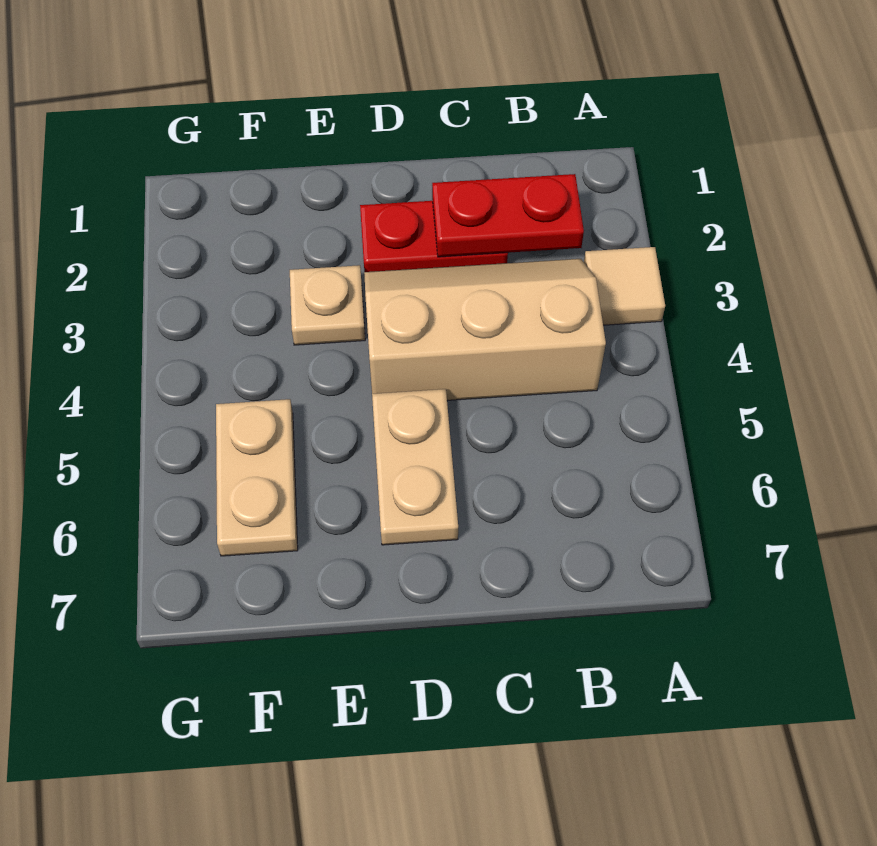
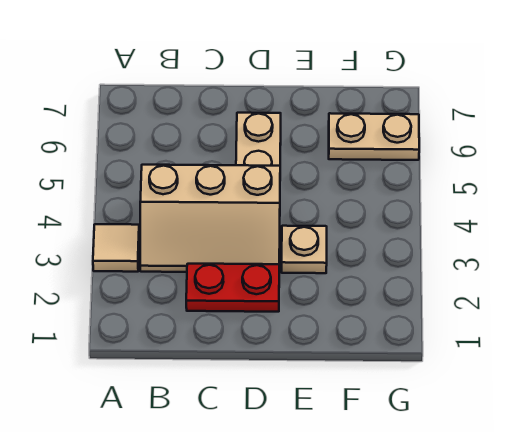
red plate B2:C2 level 2 -> none
tan plate F5:F6 level 1 -> tan plate F6:G6 level 1

